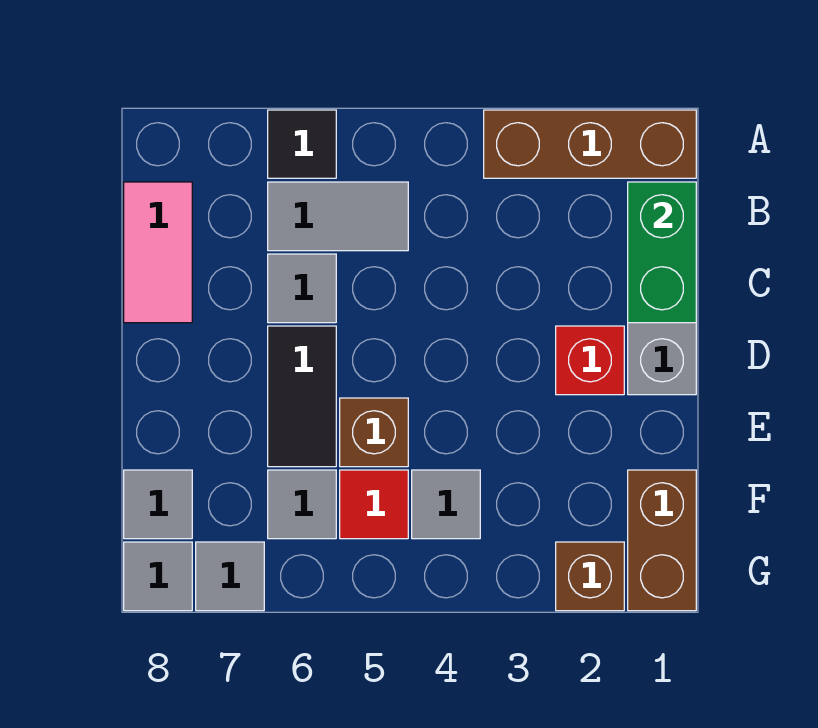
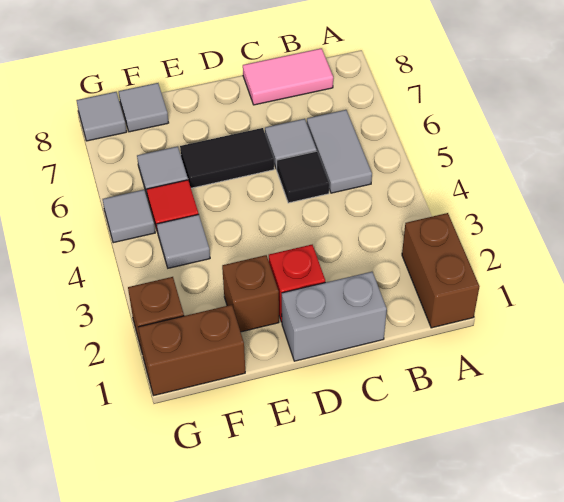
brown brick A1:A3 level 1 -> brown brick A1:A2 level 1
black tile A6 level 1 -> black tile C5 level 1
green brick B1:C1 level 2 -> none
brown brick E5 level 1 -> brown brick E2 level 1
grey tile G7 level 1 -> grey tile G5 level 1

